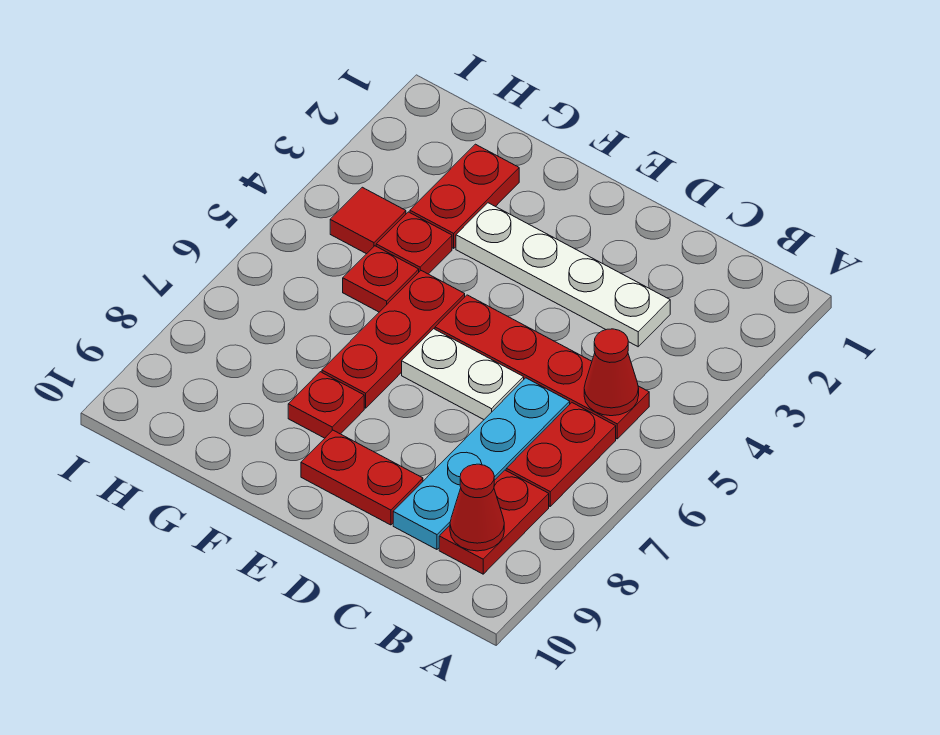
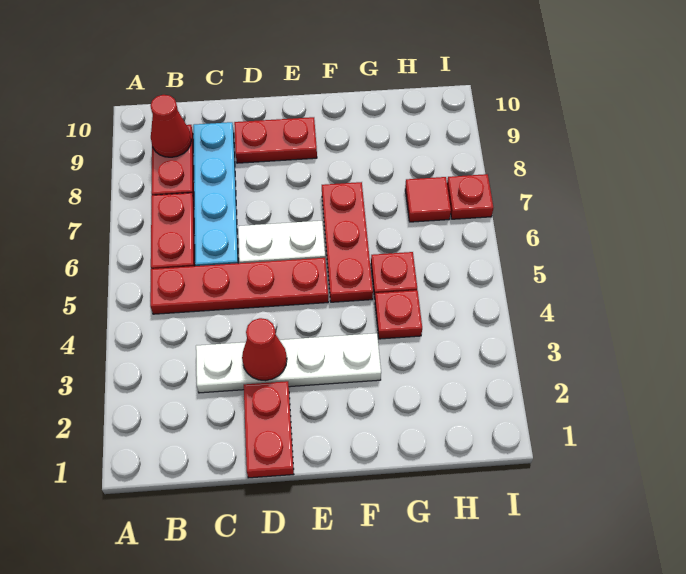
red cone B5 level 2 -> red cone D3 level 2
red plate F8 level 1 -> red plate I7 level 1
red plate G2:G3 level 1 -> red plate D1:D2 level 1
red tile H4 level 1 -> red tile H7 level 1

